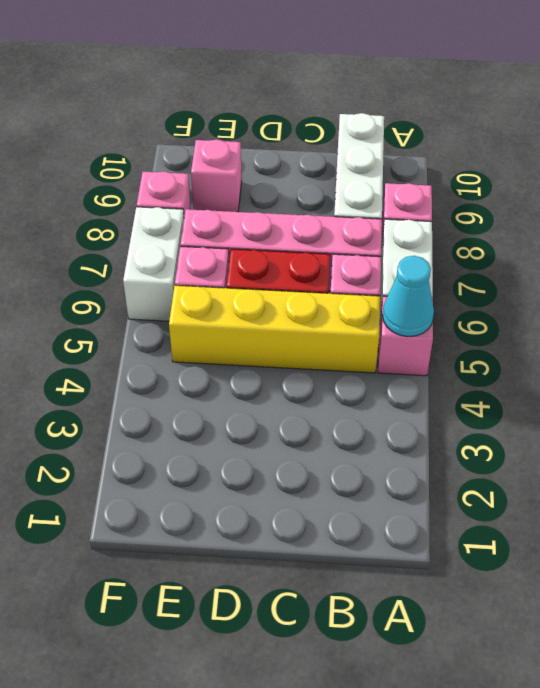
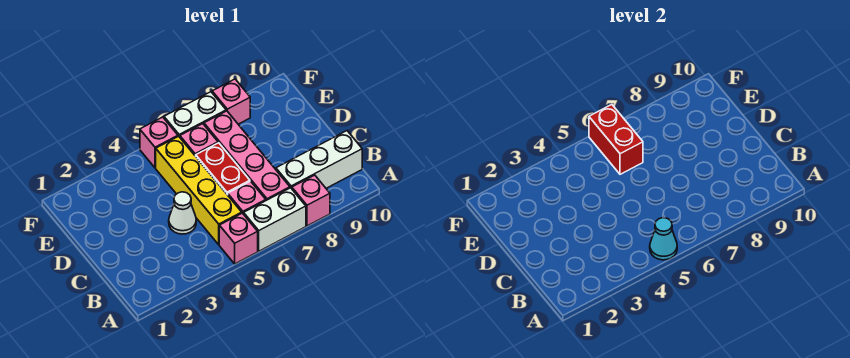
none -> white cone C4 level 1
none -> red brick E6:F6 level 2
pink brick E9 level 1 -> pink brick F5 level 1

